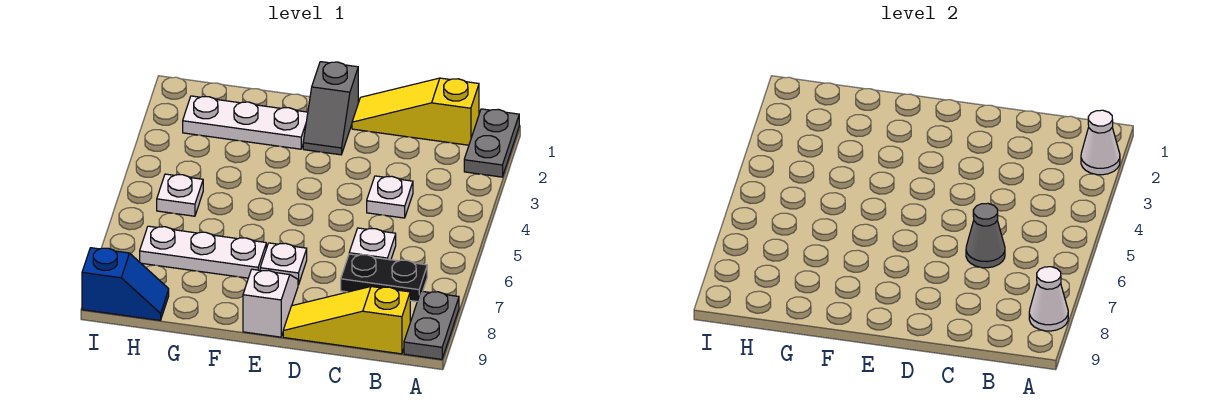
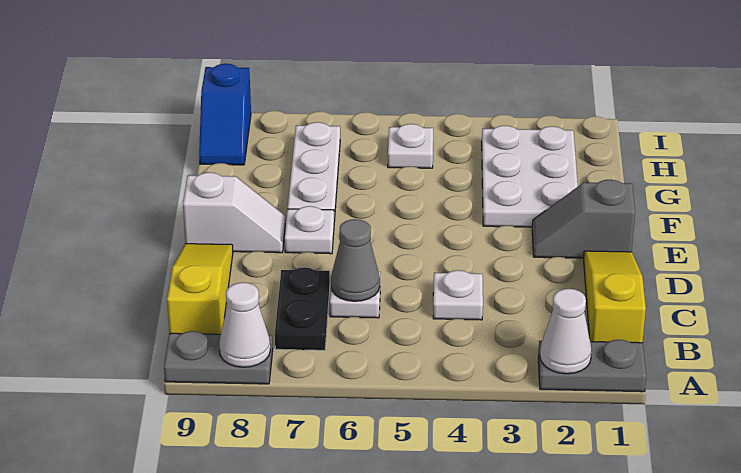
white plate F2:H2 level 1 -> white plate F2:H3 level 1

